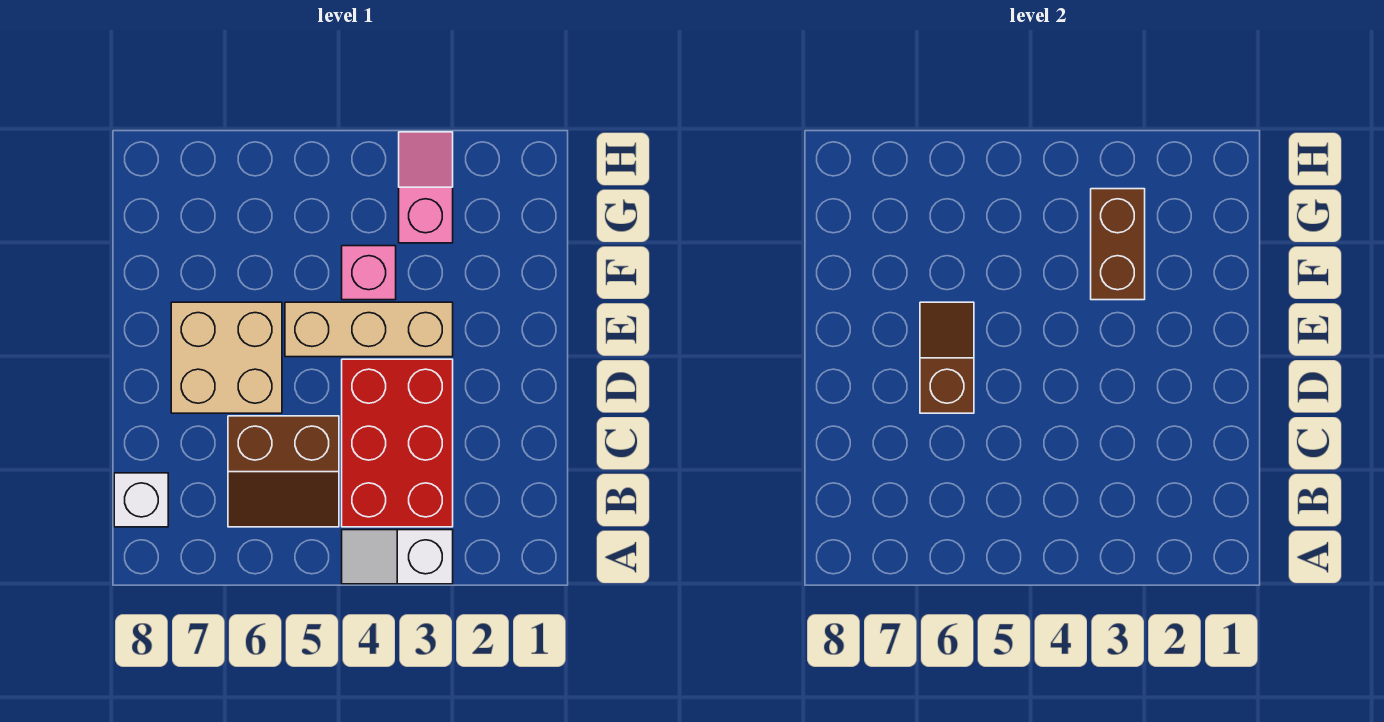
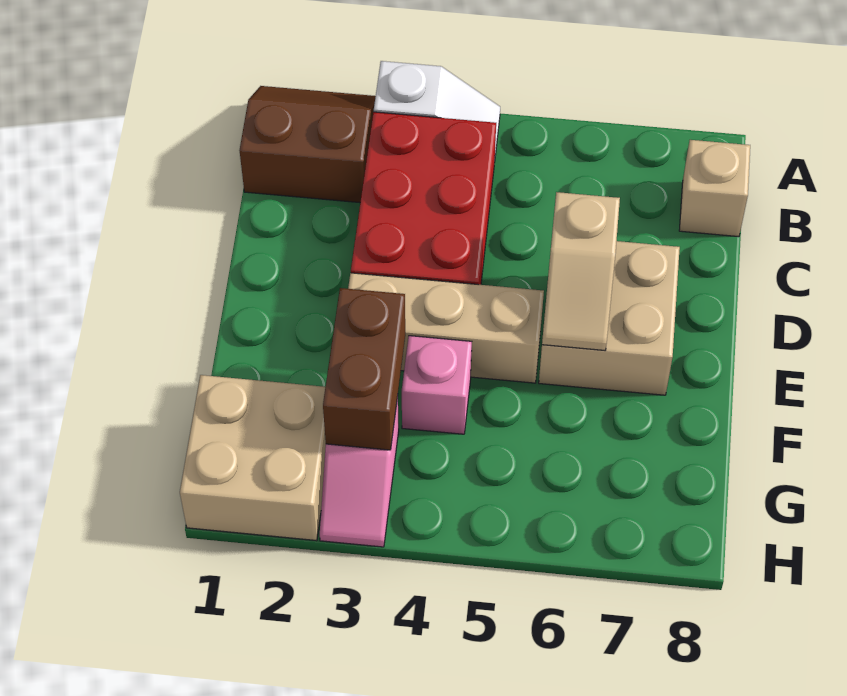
brown slope B5:C6 level 1 top C -> brown slope A1:B2 level 1 top B
white brick B8 level 1 -> tan brick B8 level 1
brown slope D6:E6 level 2 top D -> tan slope D6:E6 level 2 top D
none -> tan brick G1:H2 level 1

